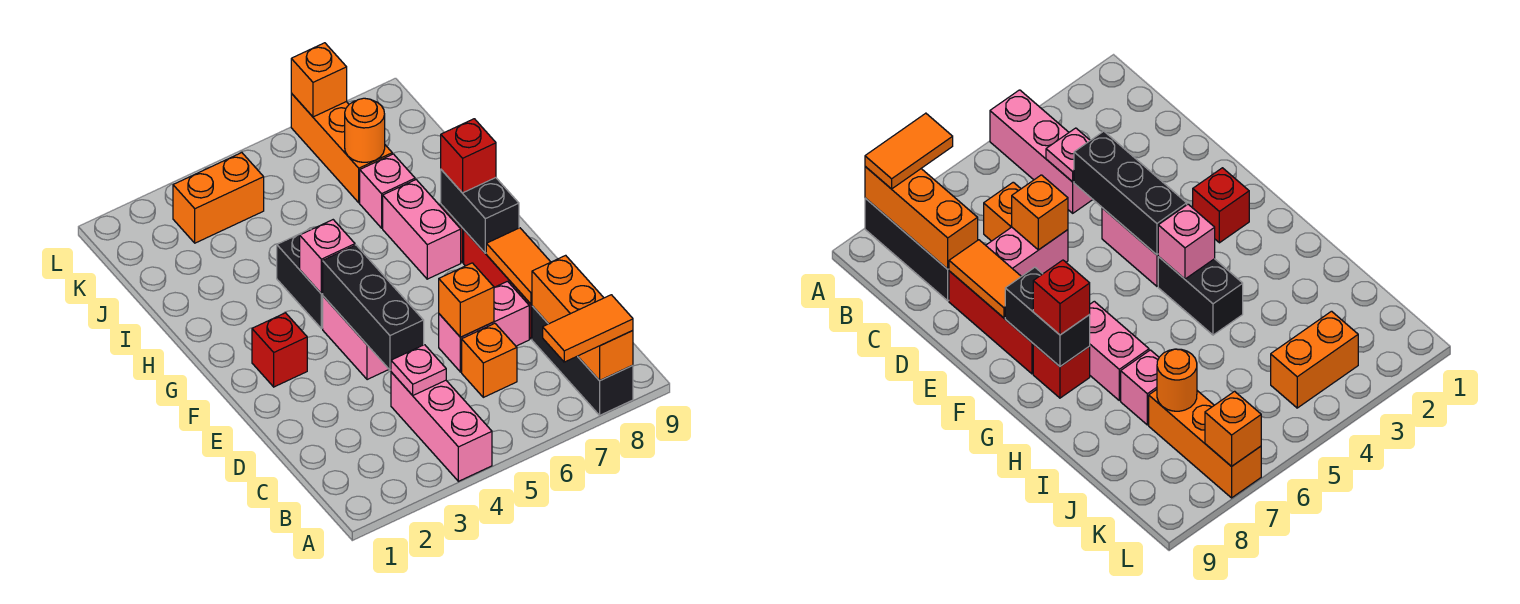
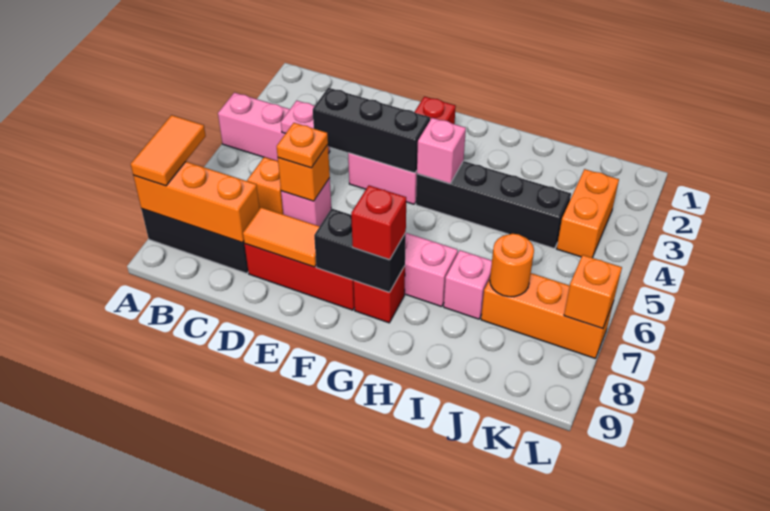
pink brick D6:D7 level 1 -> pink brick D6 level 1
none -> orange plate D6 level 3
black brick G4:H4 level 1 -> black brick G4:J4 level 1

